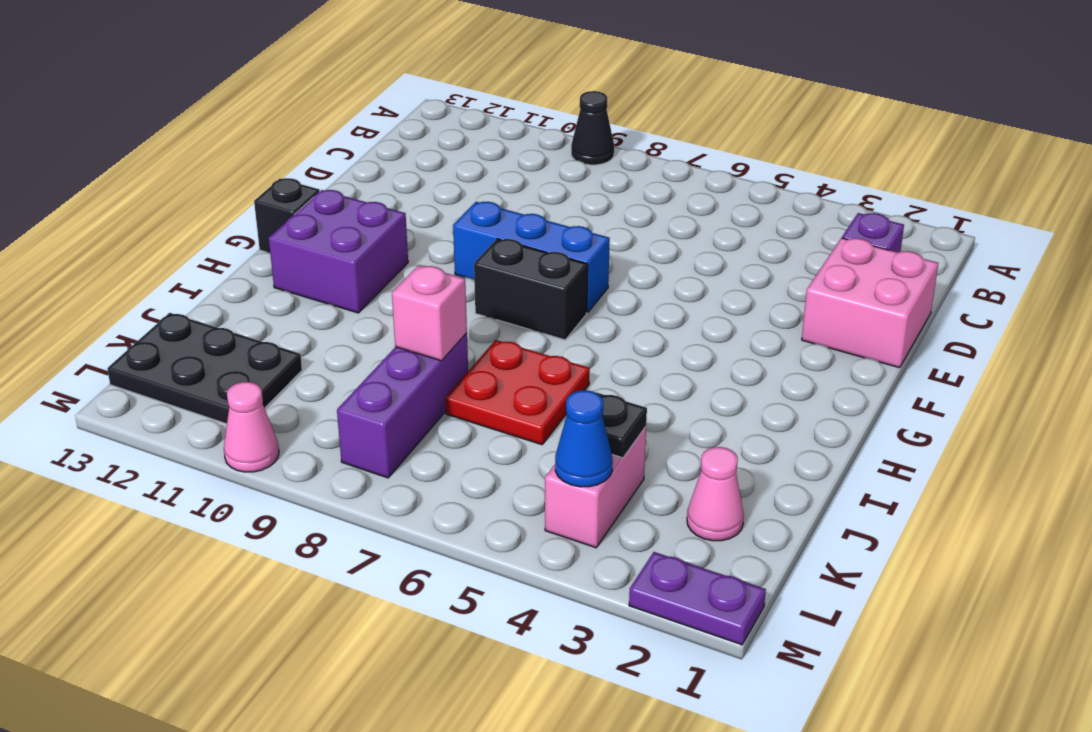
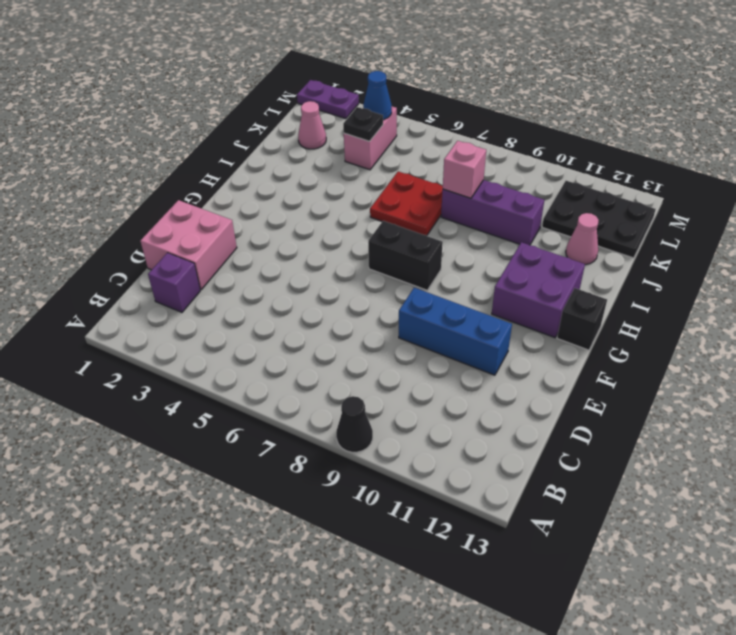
blue brick F7:F9 level 1 -> blue brick E9:E11 level 1
purple brick J8:L8 level 1 -> purple brick J8:J10 level 1
pink cone M10 level 1 -> pink cone J12 level 1

